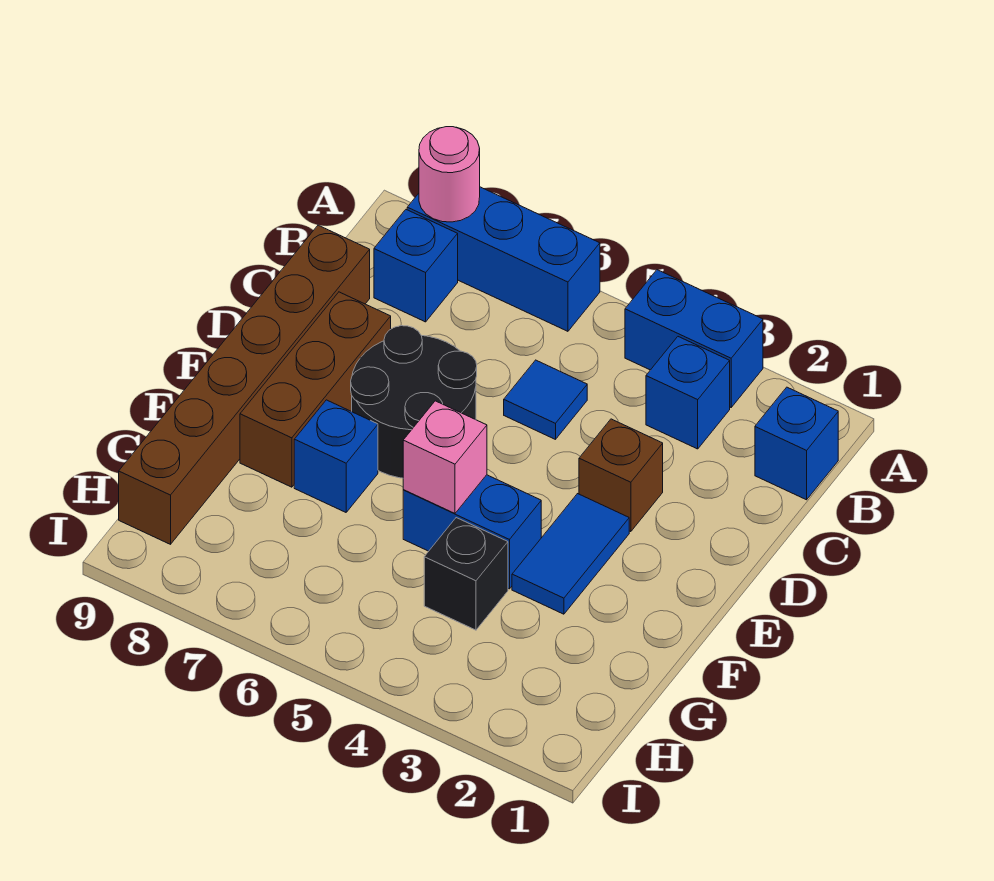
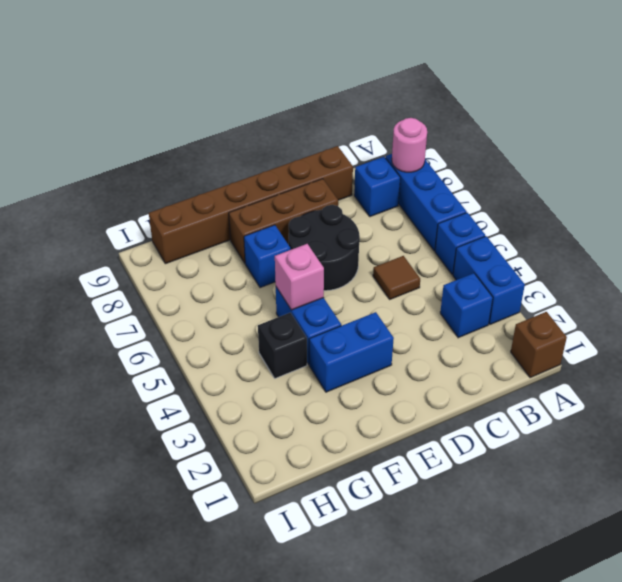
blue brick B1 level 1 -> blue brick A5 level 1
blue tile C5 level 1 -> brown tile C5 level 1
brown brick D3 level 1 -> brown brick A1 level 1
blue tile E3:F3 level 1 -> blue brick E3:F3 level 1

